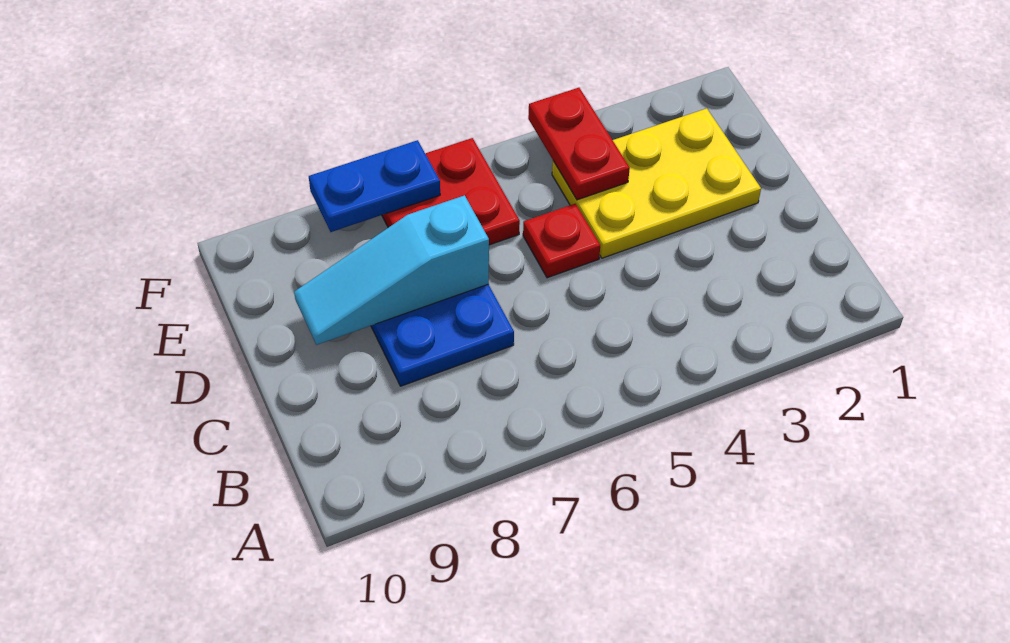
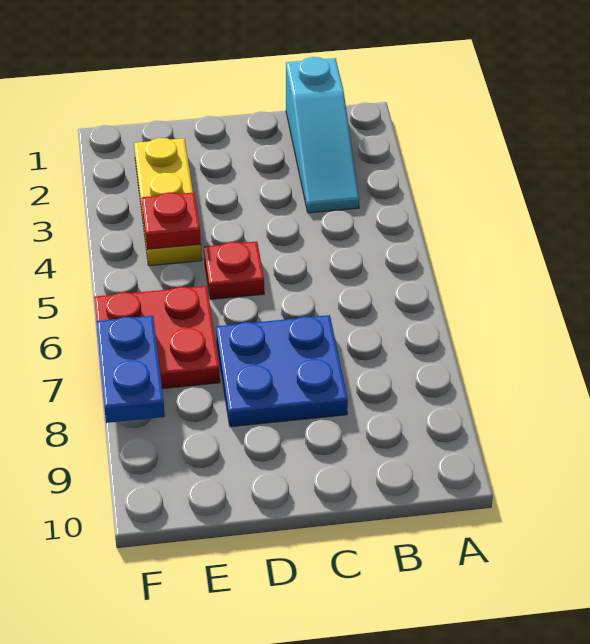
yellow plate D2:E4 level 1 -> yellow plate E2:E4 level 1
cyan slope D7:D9 level 2 top 7 -> cyan slope B1:B3 level 1 top 1
red plate E4:F4 level 2 -> red plate E4 level 2

